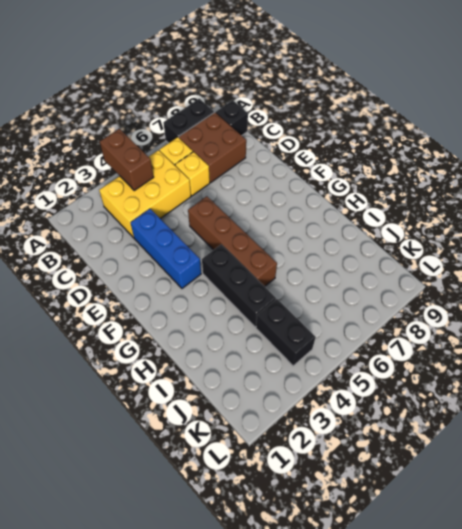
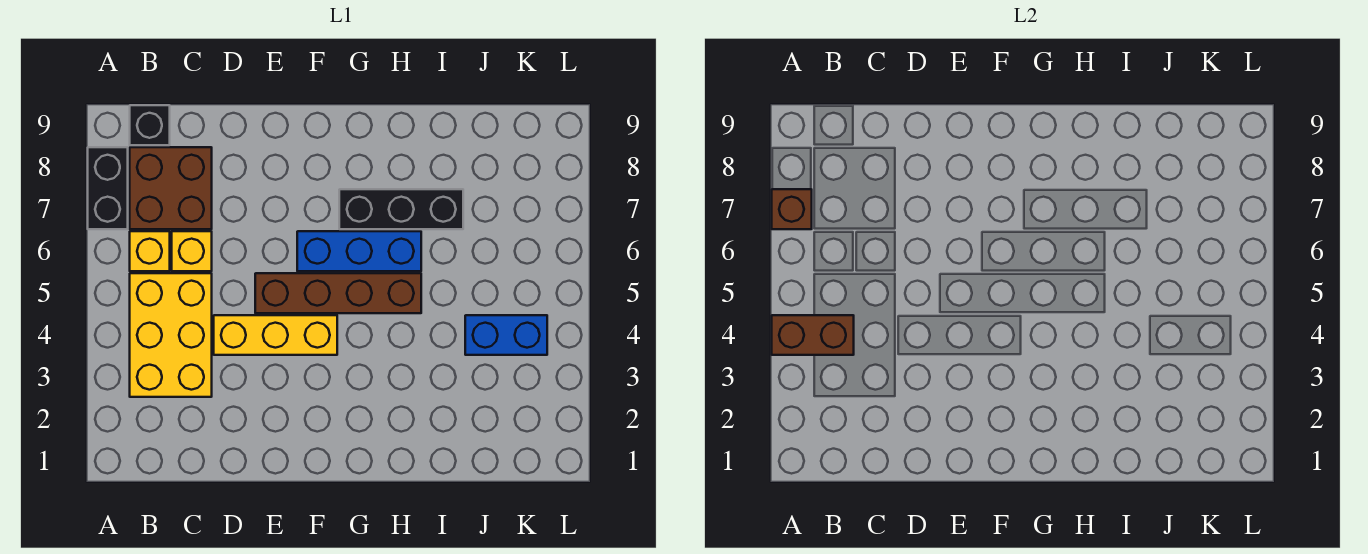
none -> brown brick A7 level 2
blue brick D3:F3 level 1 -> blue brick F6:H6 level 1
none -> yellow brick D4:F4 level 1
black brick G4:I4 level 1 -> black brick G7:I7 level 1
black brick J4:K4 level 1 -> blue brick J4:K4 level 1

